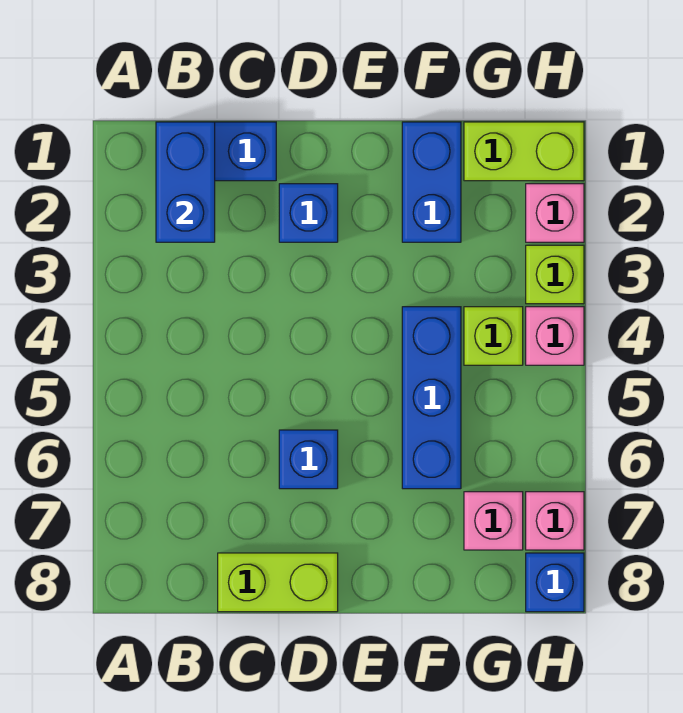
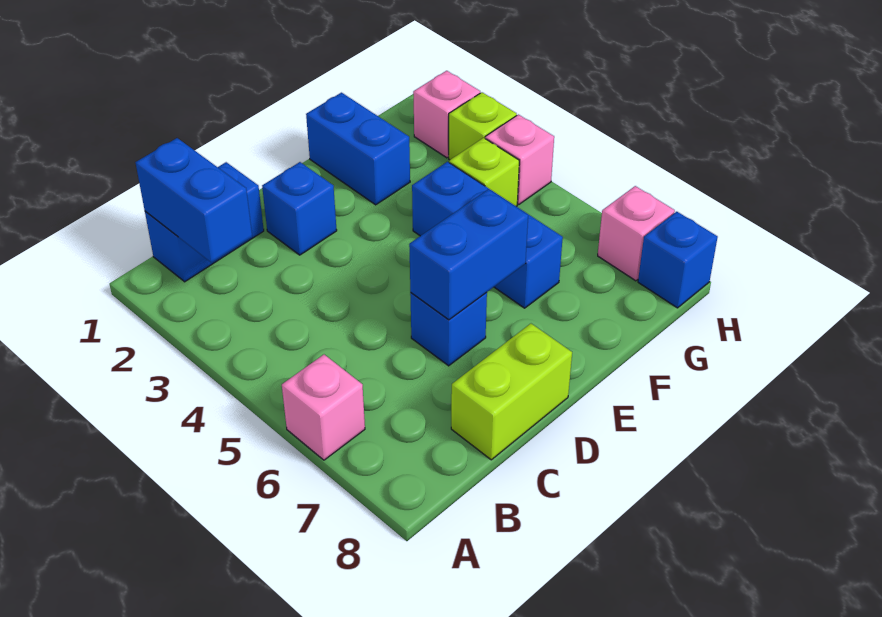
none -> blue brick D6:E6 level 2
lime brick G1:H1 level 1 -> none
pink brick G7 level 1 -> pink brick A6 level 1

